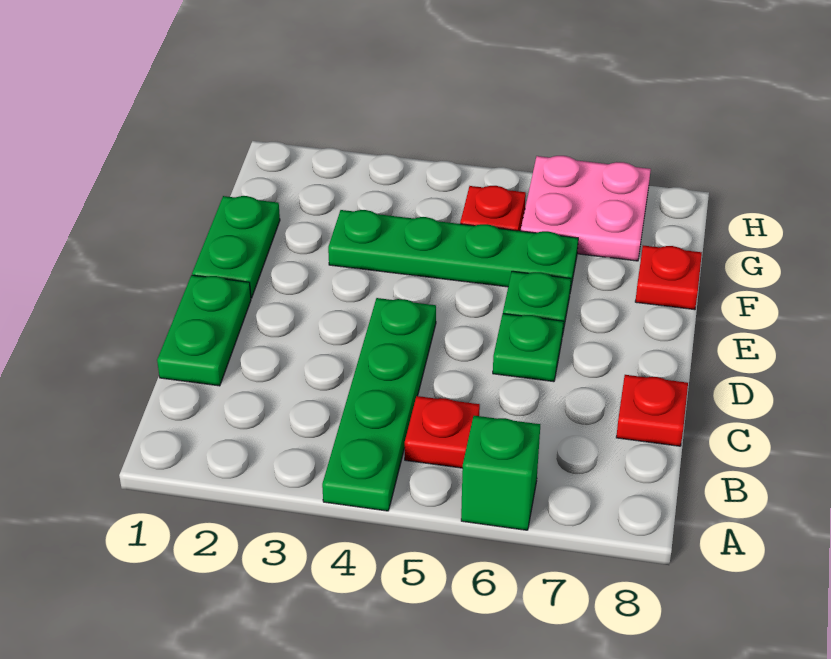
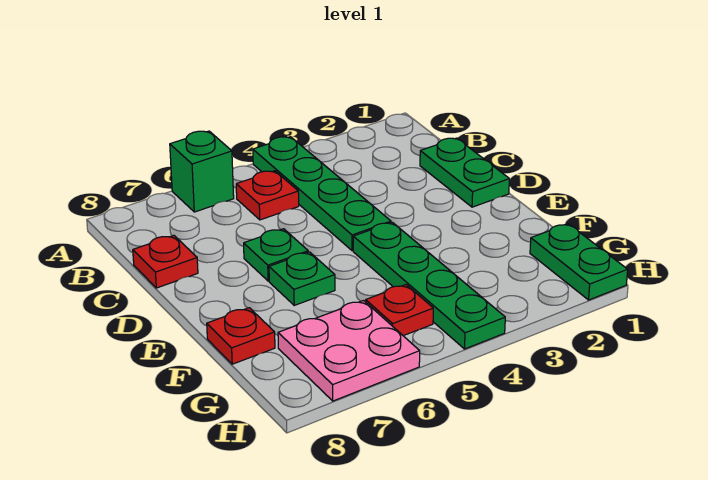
green plate E1:F1 level 1 -> green plate G1:H1 level 1
green plate F3:F6 level 1 -> green plate E4:H4 level 1

